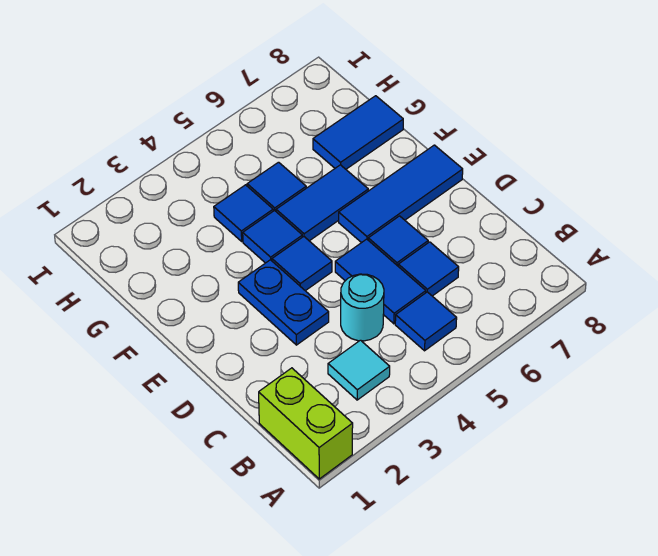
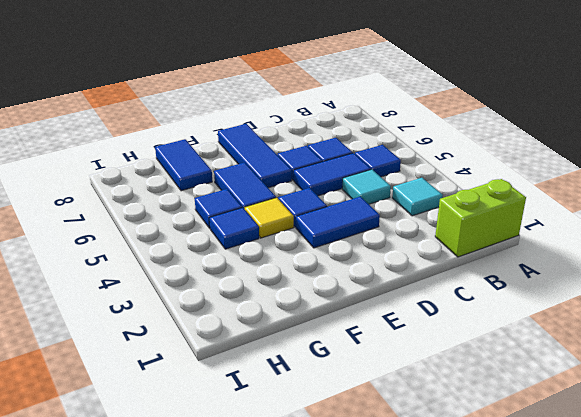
cyan round brick C4 level 1 -> cyan tile C4 level 1
blue plate D3:E3 level 1 -> blue tile D3:E3 level 1
blue tile F4 level 1 -> yellow tile F4 level 1

